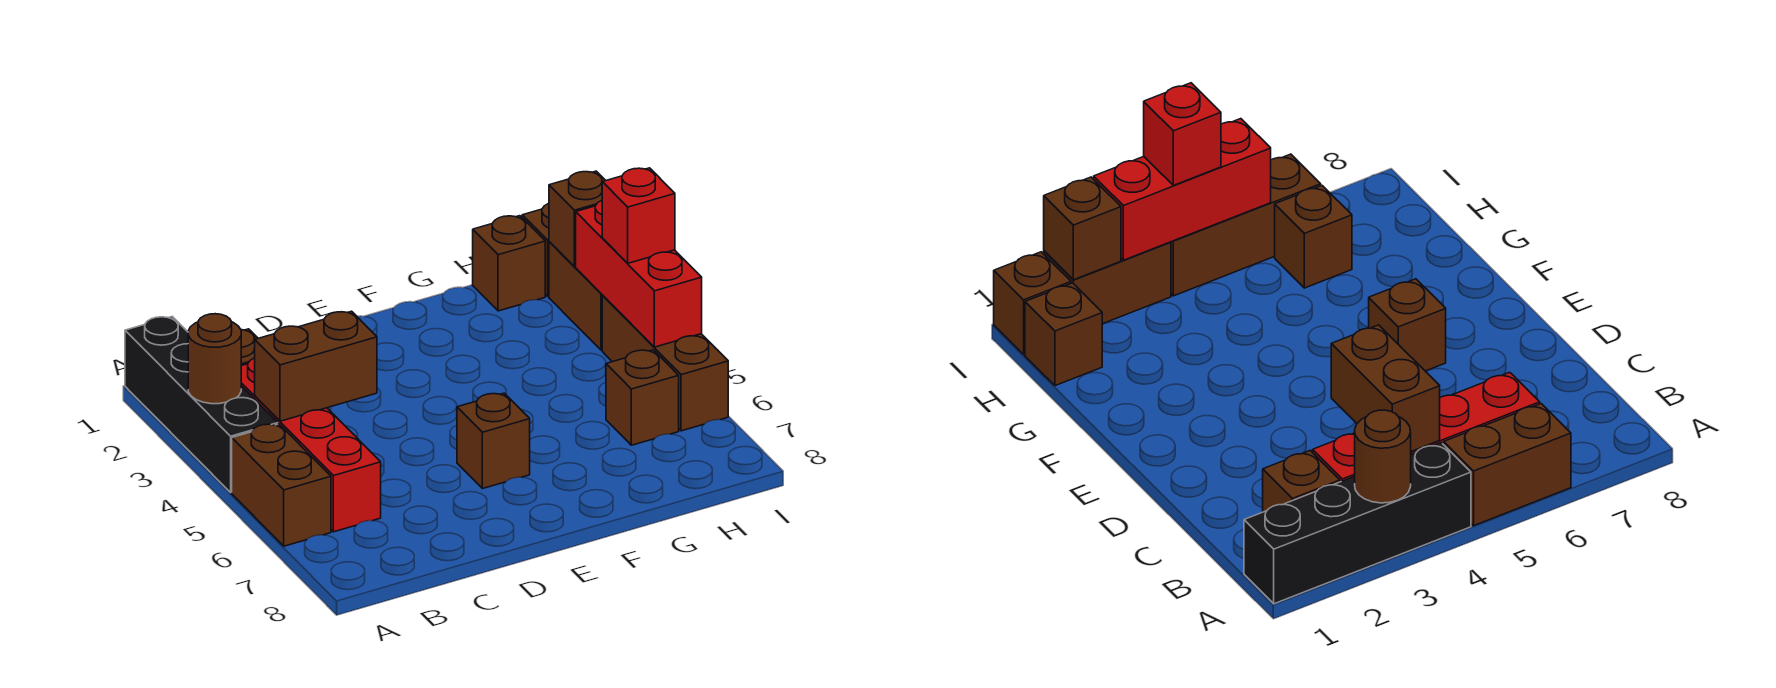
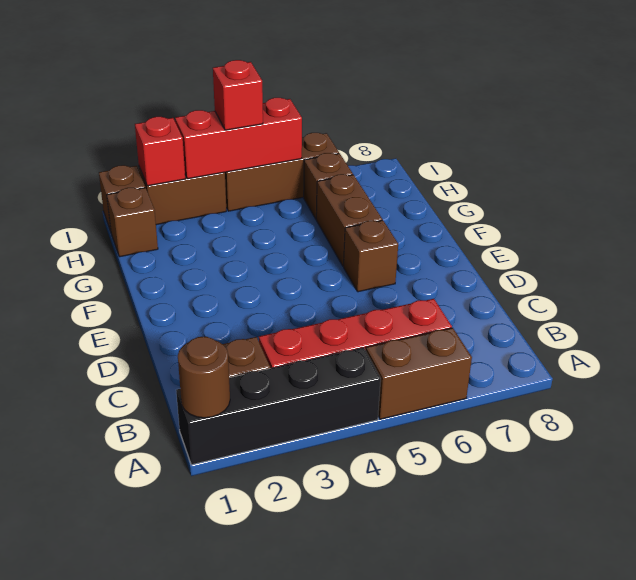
brown round brick A3 level 2 -> brown round brick A1 level 2
brown brick B4:C4 level 2 -> brown brick F6:G6 level 1
brown brick I2 level 2 -> red brick I2 level 2

